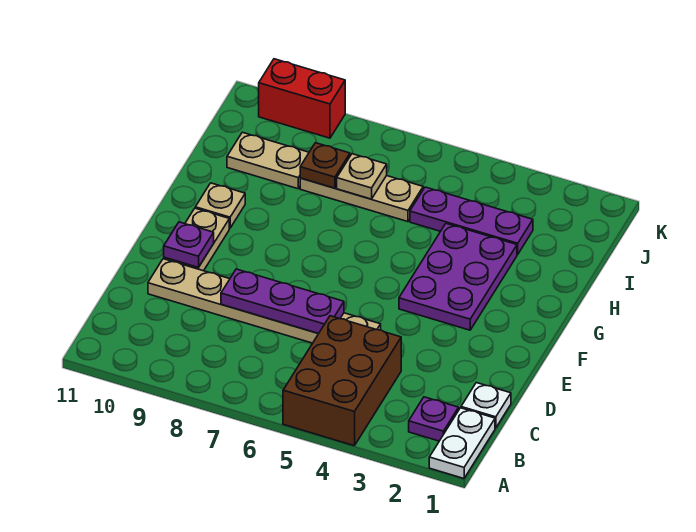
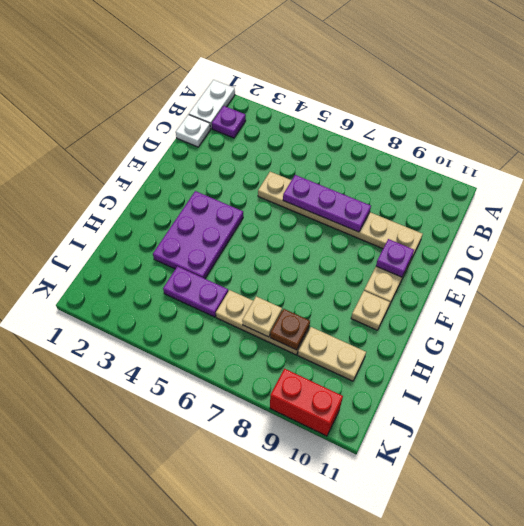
brown brick A4:C5 level 1 -> none
purple plate I3:I5 level 1 -> purple plate I4:I5 level 1

